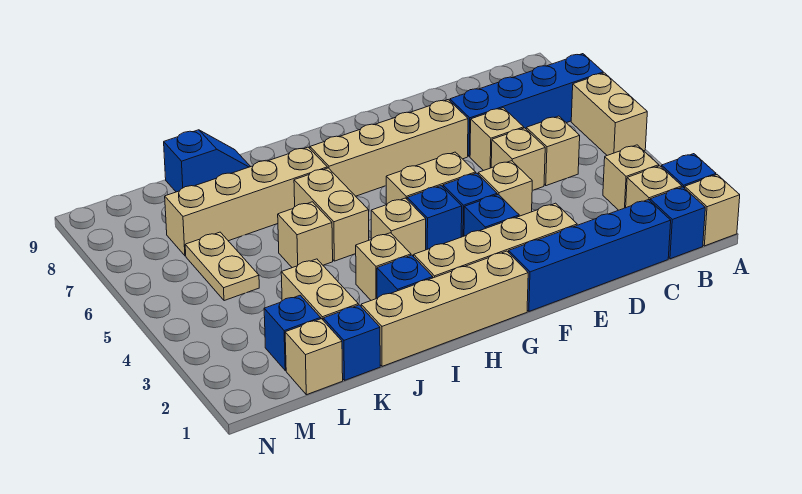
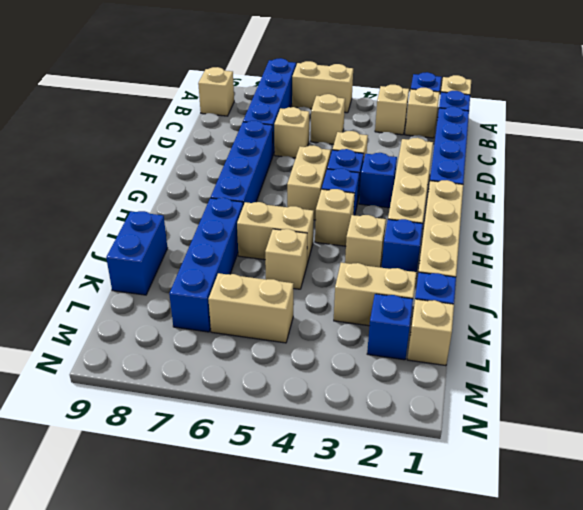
tan brick D5 level 1 -> tan brick B9 level 1
tan brick E7:H7 level 1 -> blue brick E7:H7 level 1
tan brick I7:L7 level 1 -> blue brick I7:L7 level 1
blue slope J9:K9 level 1 top K -> blue brick J9:K9 level 1
tan plate L5:L6 level 1 -> tan brick L5:L6 level 1

